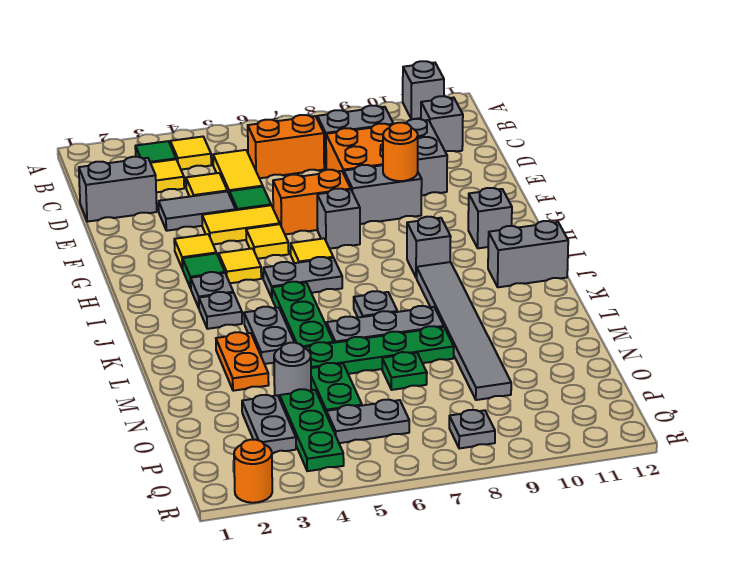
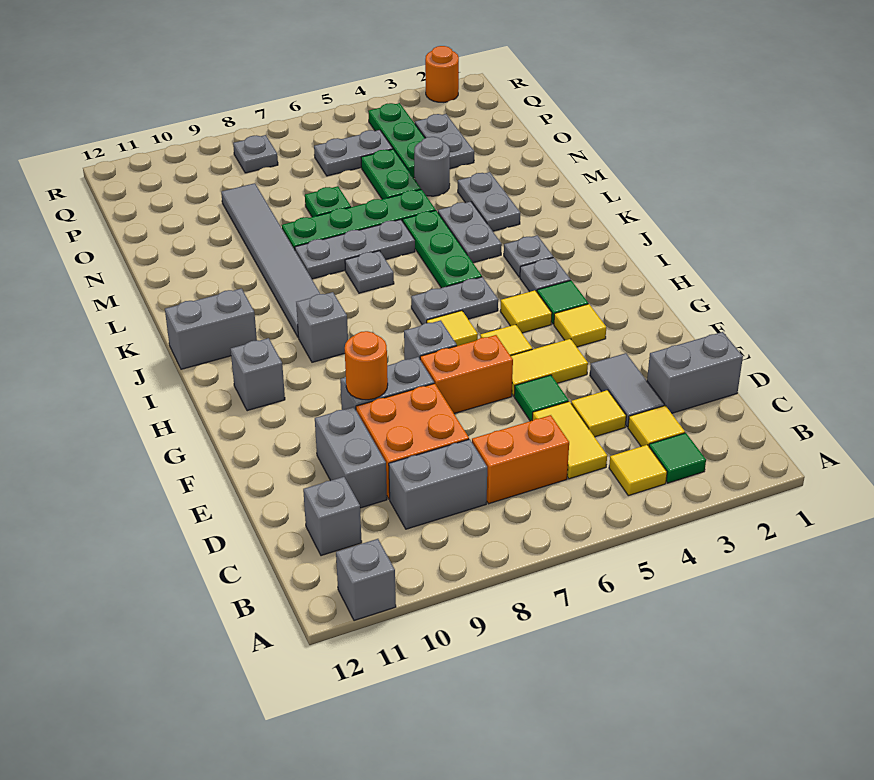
grey tile E3:E4 level 1 -> grey tile D3:E3 level 1
orange plate L3:M3 level 1 -> grey plate L3:M3 level 1

